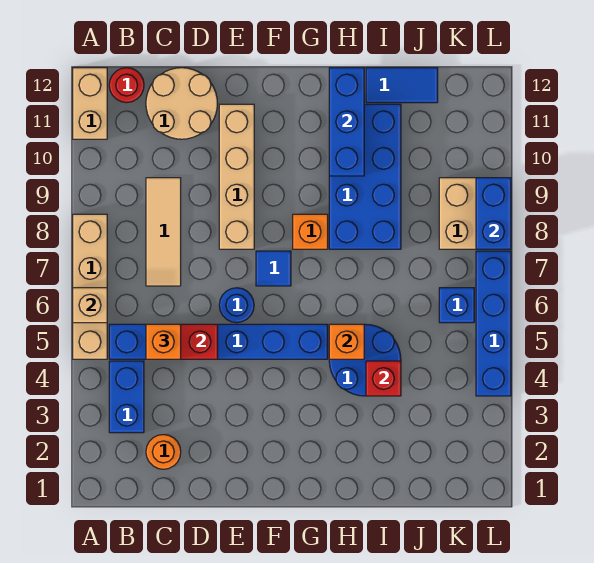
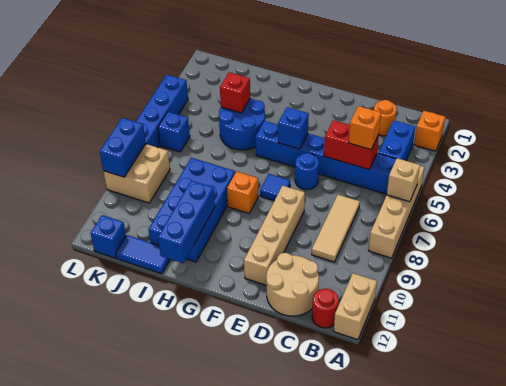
none -> blue brick F5 level 2
orange brick H5 level 2 -> orange brick A2 level 1
none -> blue brick K12 level 1

